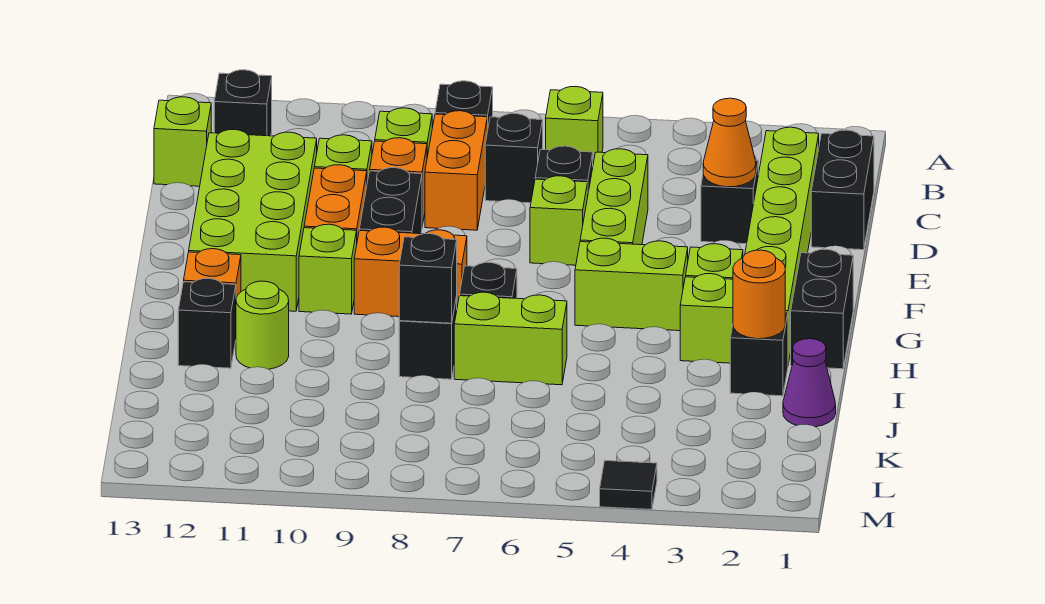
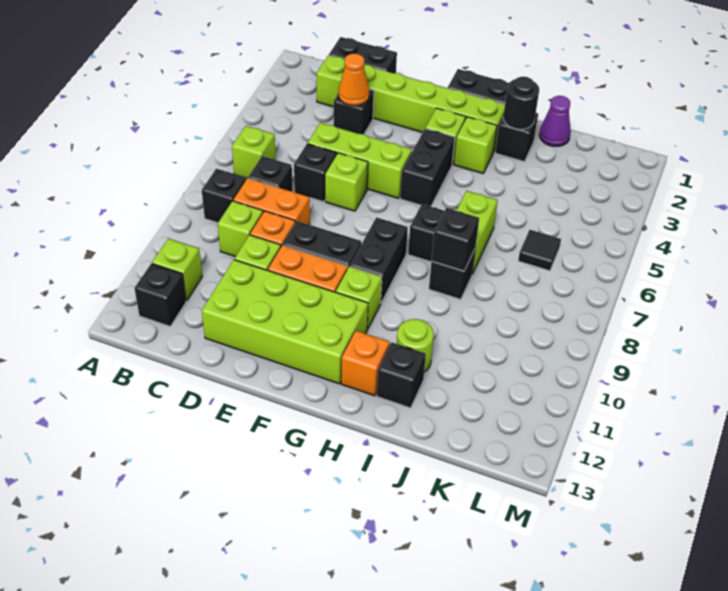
lime brick C13 level 1 -> lime brick B11 level 1
lime brick G4:G5 level 1 -> black brick G4:G5 level 1
orange brick G8:G9 level 1 -> black brick G8:G9 level 1
orange round brick I2 level 2 -> black round brick I2 level 2
black tile M4 level 1 -> black tile K6 level 1

